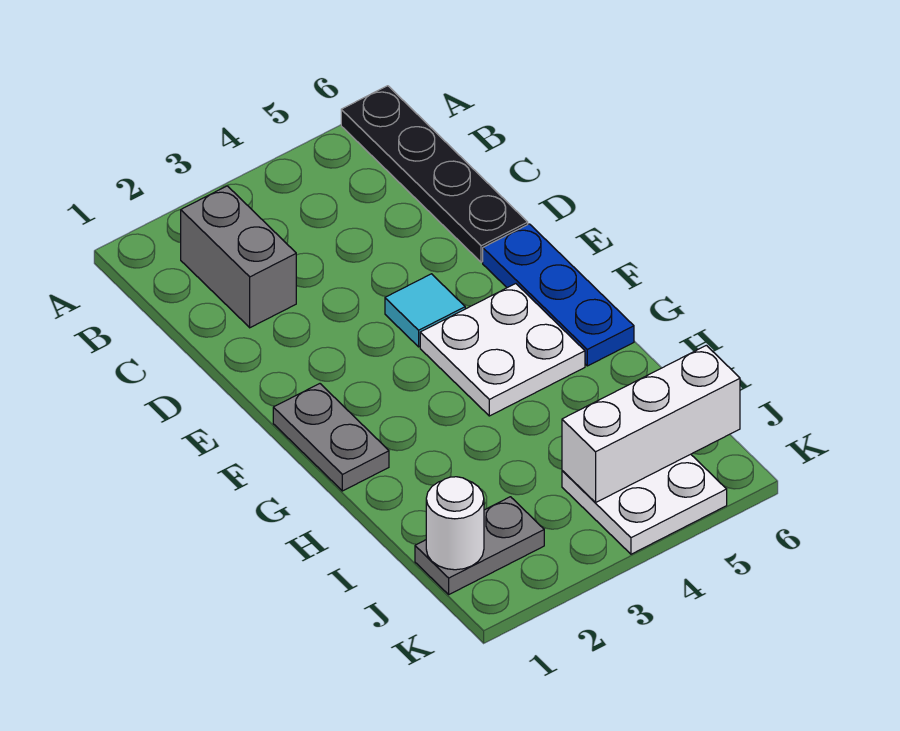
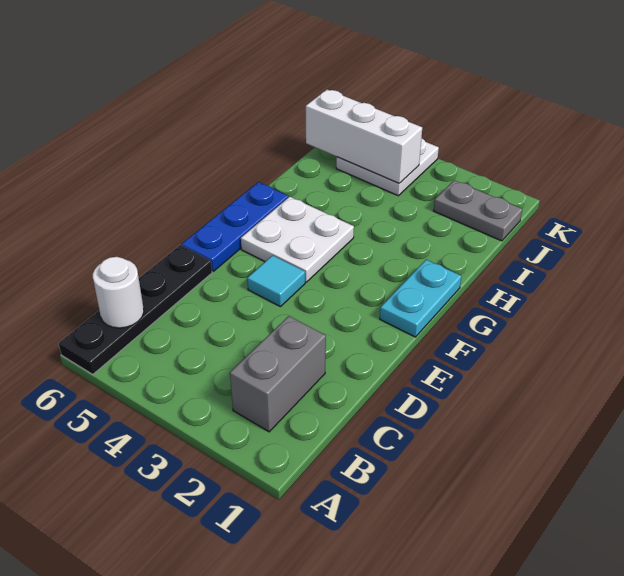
grey plate F1:G1 level 1 -> cyan plate F1:G1 level 1
white round brick J1 level 2 -> white round brick B6 level 2

